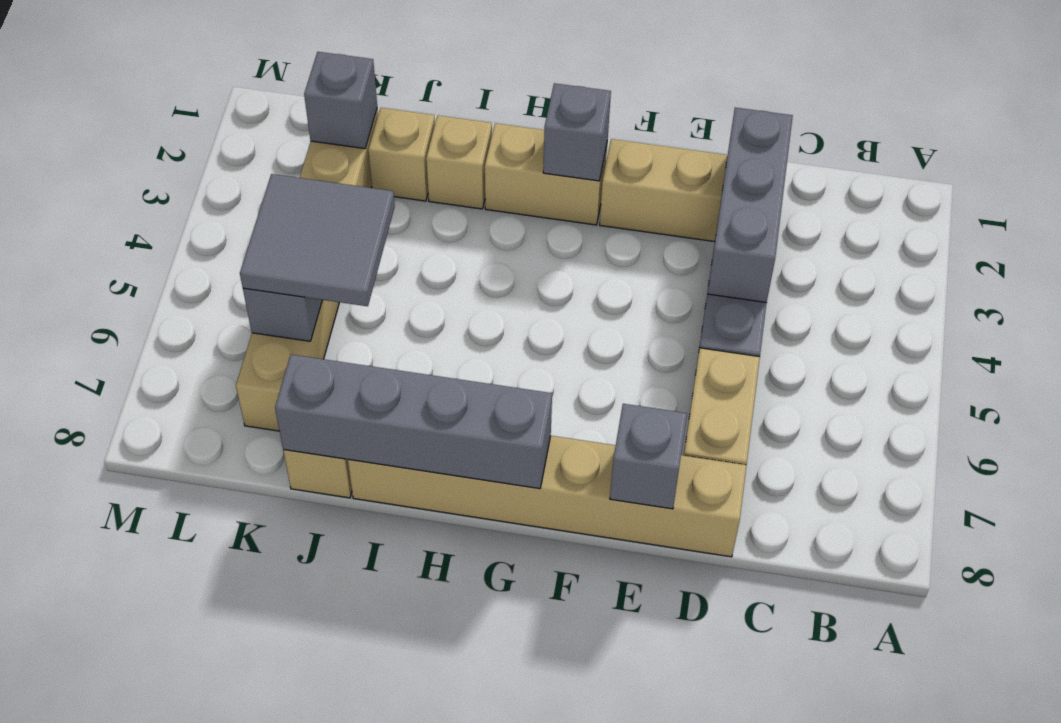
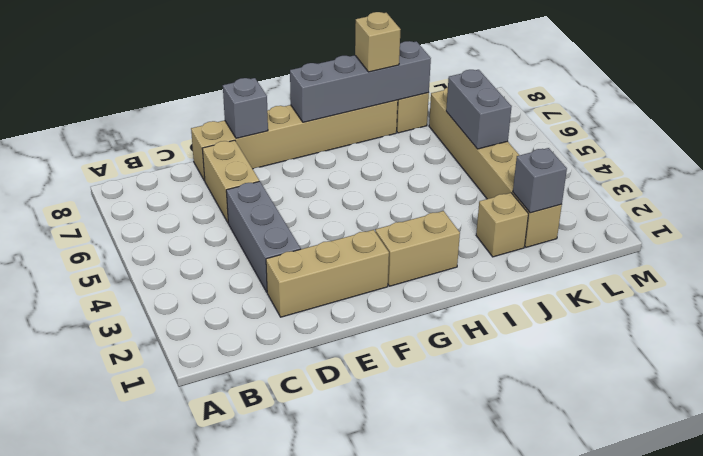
grey brick D2:D4 level 2 -> none
grey brick G2 level 2 -> none
tan brick I2 level 1 -> tan brick I8 level 3
grey tile J5:K6 level 3 -> none

